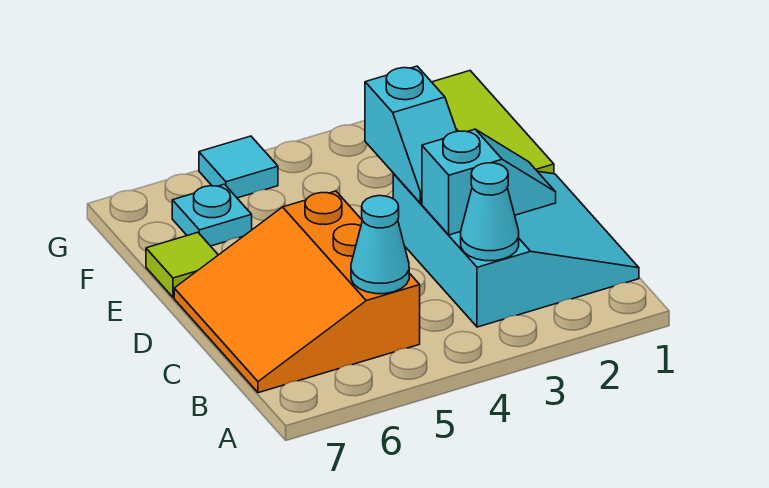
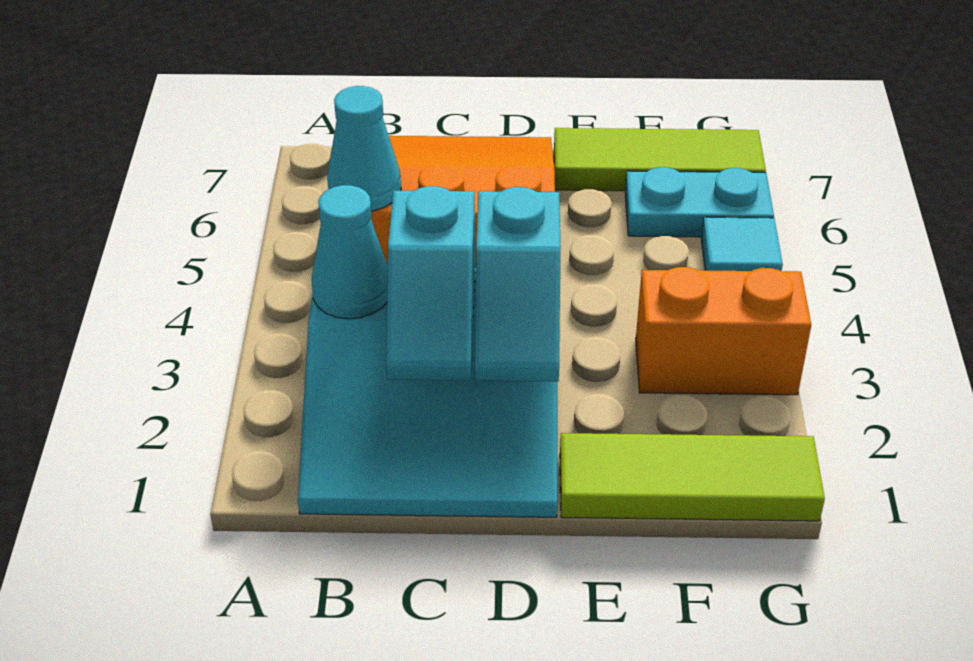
cyan slope D3:E3 level 2 top E -> cyan slope D2:D3 level 2 top 3
lime tile E7 level 1 -> lime tile E7:G7 level 1
none -> orange brick F3:G3 level 1
cyan plate F6 level 1 -> cyan plate F6:G6 level 1

